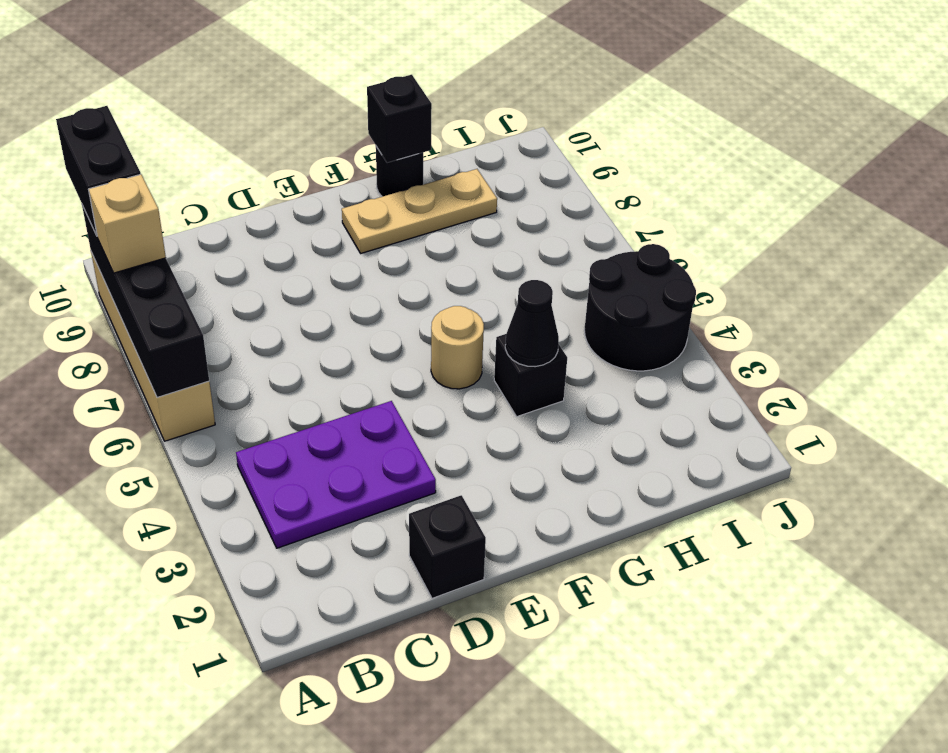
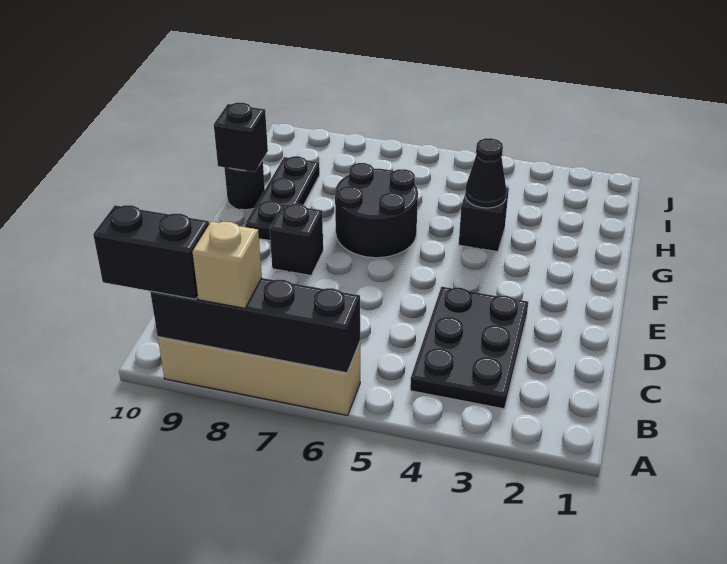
purple plate B3:D4 level 1 -> black plate B3:D4 level 1
black brick D1 level 1 -> black brick E8 level 1
tan round brick F5 level 1 -> none
tan plate F9:H9 level 1 -> black plate F9:H9 level 1
black round brick I4:J5 level 1 -> black round brick F6:G7 level 1

